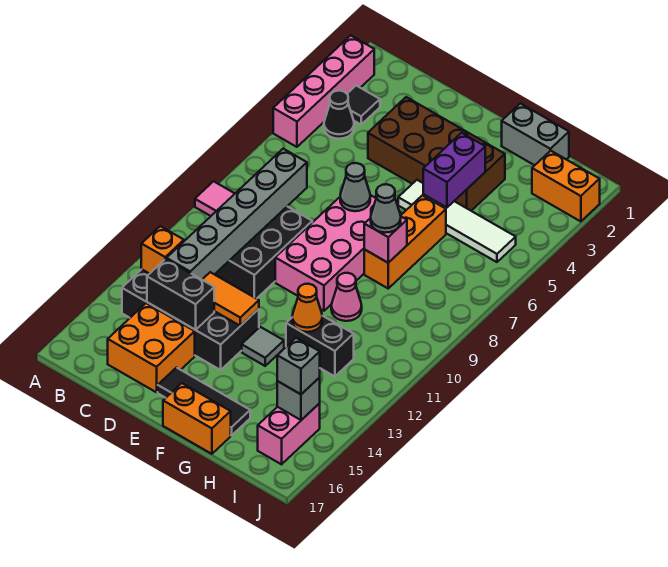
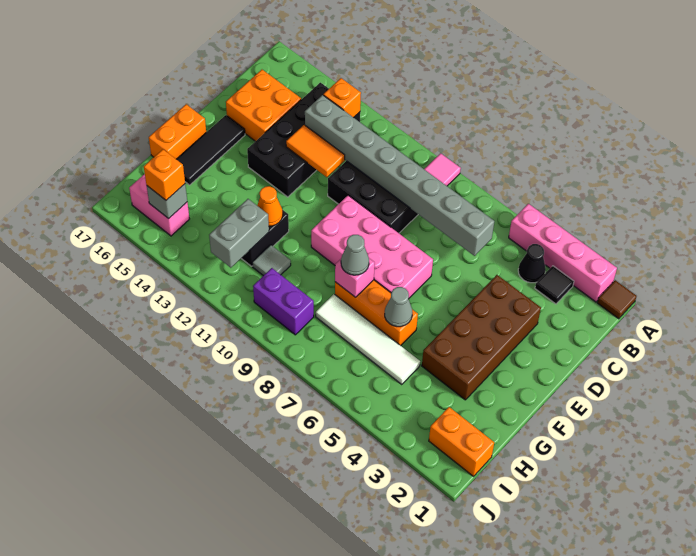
none -> brown tile A1 level 1
grey brick C8:C13 level 2 -> grey brick C6:C13 level 2
black brick C14:D14 level 2 -> none
orange tile D13:E13 level 2 -> orange tile D12:D13 level 2
grey cone E7 level 2 -> grey cone G6 level 2
white tile F5:I5 level 1 -> white tile H5:H8 level 1
grey tile F13 level 1 -> grey tile H11 level 1
grey brick G1:H1 level 1 -> grey brick H12:I12 level 2
purple brick G4:G5 level 2 -> purple brick I9:I10 level 1
pink cone G10 level 1 -> none
orange brick I2:J2 level 1 -> orange brick I1:I2 level 1
grey brick I15 level 3 -> orange brick I15 level 3

